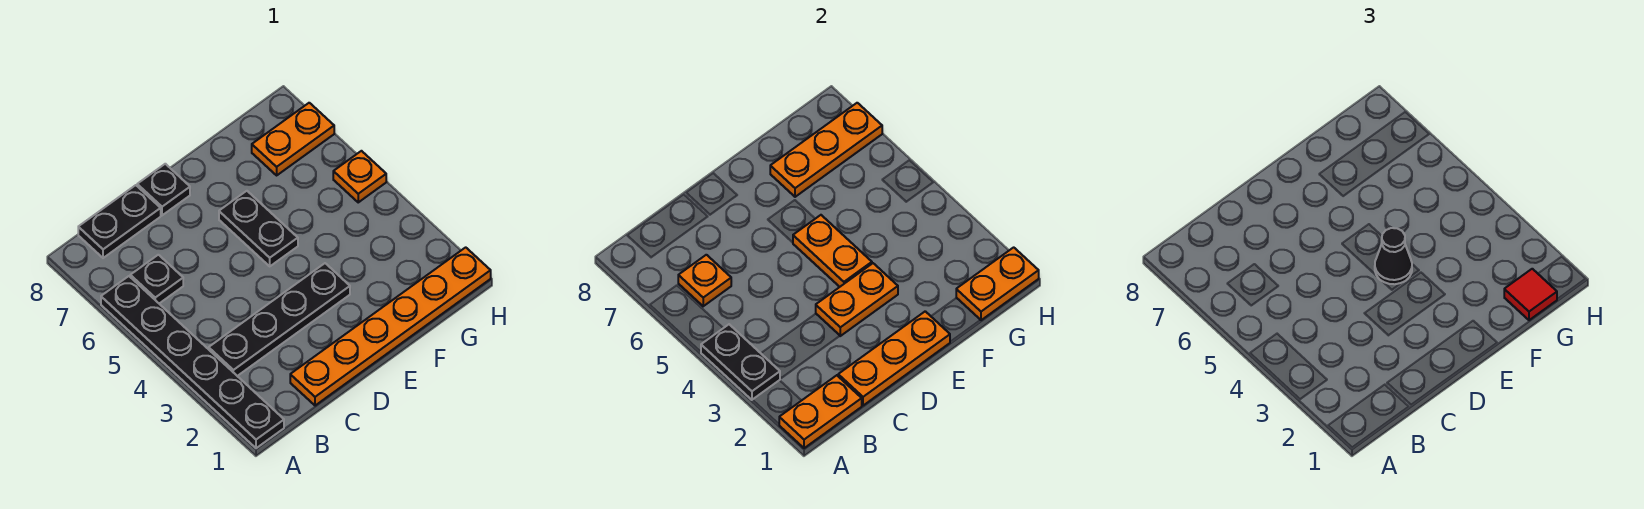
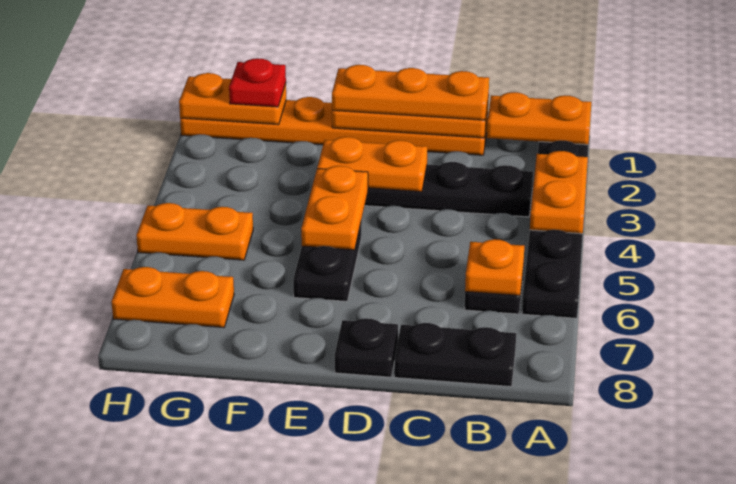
black plate A3:A4 level 2 -> orange plate A3:A4 level 2
black cone E4 level 3 -> none
orange plate F7:H7 level 2 -> orange plate C1:E1 level 3
red tile G1 level 3 -> red plate G1 level 3
orange plate H5 level 1 -> orange plate G5:H5 level 1

